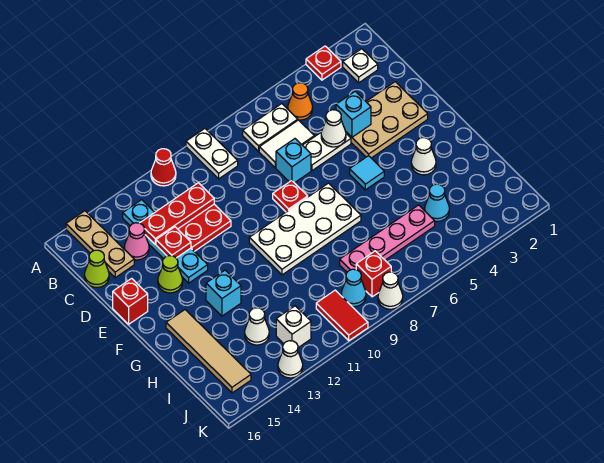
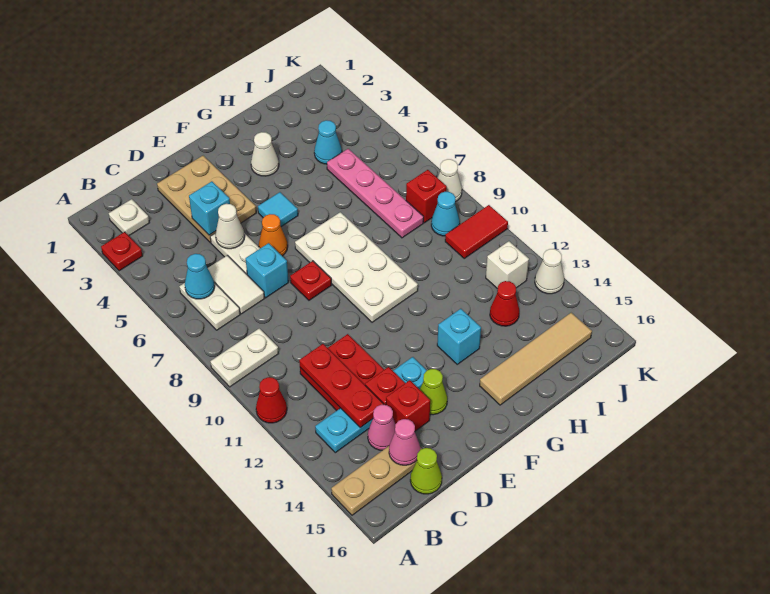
orange cone B5 level 1 -> orange cone E6 level 1
none -> cyan cone B6 level 2
none -> pink cone C15 level 2
red brick E16 level 1 -> red brick D14 level 1
white cone I13 level 1 -> red cone I13 level 1

